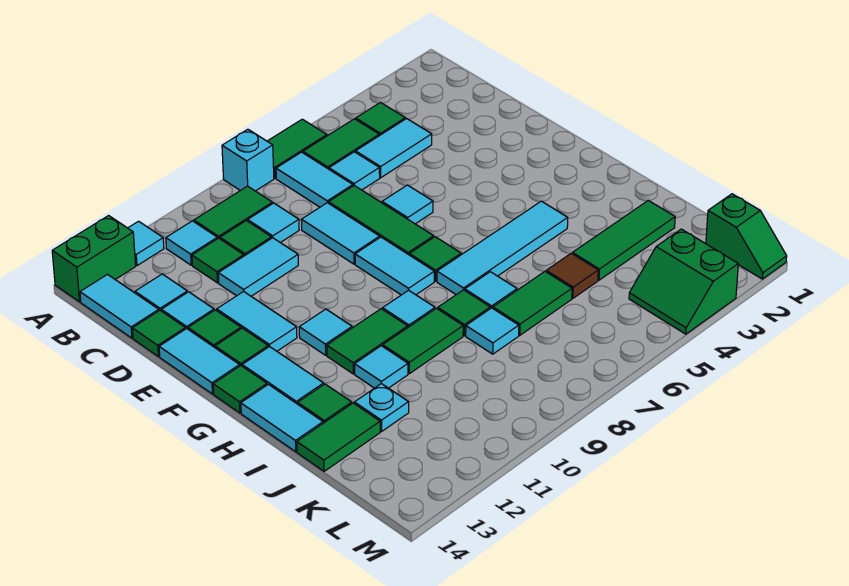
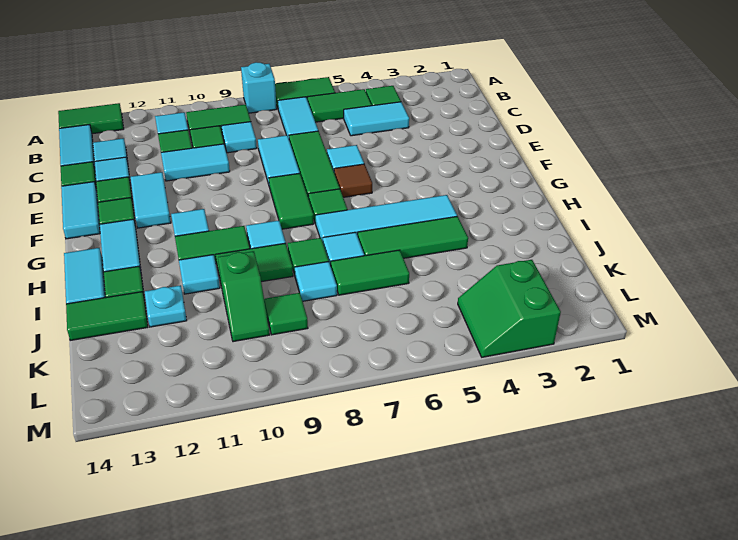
cyan tile A12 level 1 -> none
green brick A13:A14 level 1 -> green tile A13:A14 level 1
cyan tile C6 level 1 -> none
cyan tile F8:G8 level 1 -> green tile F8:G8 level 1
green tile G14 level 1 -> green tile K9 level 1
green tile J2:J4 level 1 -> green tile I4:I6 level 1
brown tile J5 level 1 -> brown tile F6 level 1
green slope L1:M1 level 1 top L -> green slope J10:K10 level 1 top J

